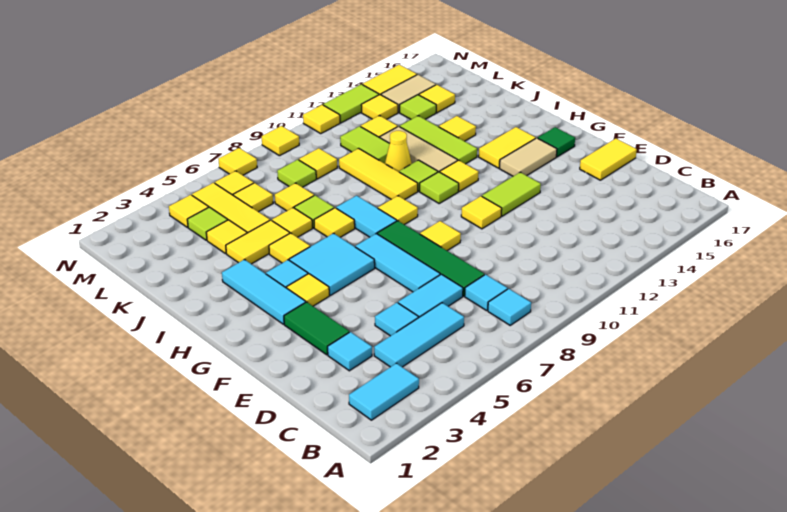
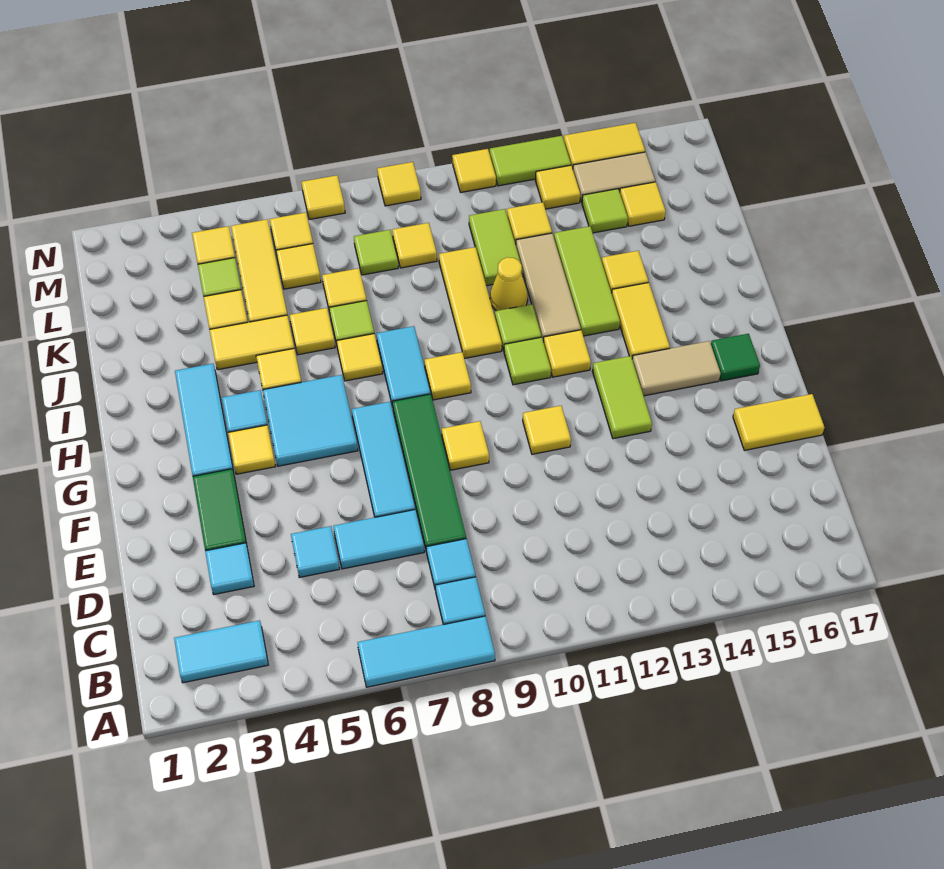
cyan tile C4:C6 level 1 -> cyan tile A6:A8 level 1
lime tile F12:F13 level 1 -> lime tile F13:G13 level 1
yellow tile H14:H15 level 1 -> yellow tile H14:I14 level 1

